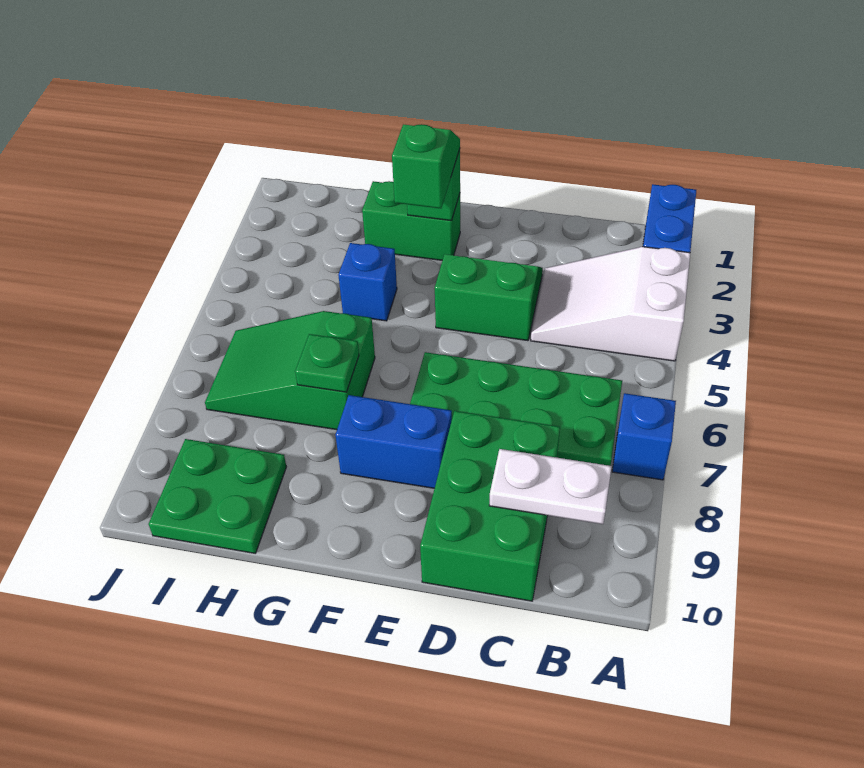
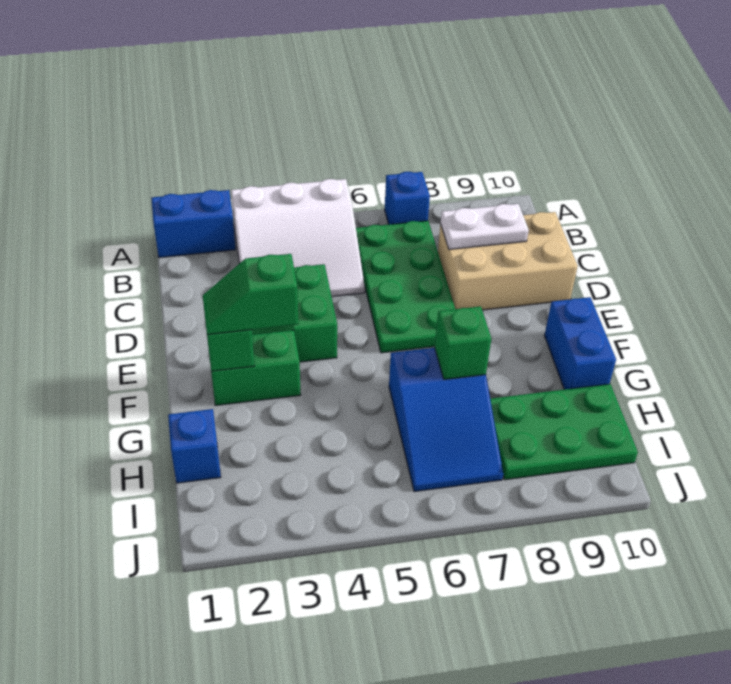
white slope A3:C4 level 1 top A -> white slope A3:C5 level 1 top A
white plate B9:C9 level 2 -> white plate C8:C9 level 2
green brick C8:D10 level 1 -> tan brick C8:D10 level 1
blue brick E8:F8 level 1 -> blue brick F10:G10 level 1
green brick F2:G2 level 1 -> green brick F2:F3 level 1
blue brick G4 level 1 -> blue brick H1 level 1
green slope G6:I7 level 1 top G -> blue slope G6:I7 level 1 top G
green plate G7 level 2 -> green brick G7 level 2
green plate H9:I10 level 1 -> green plate H8:I10 level 1

